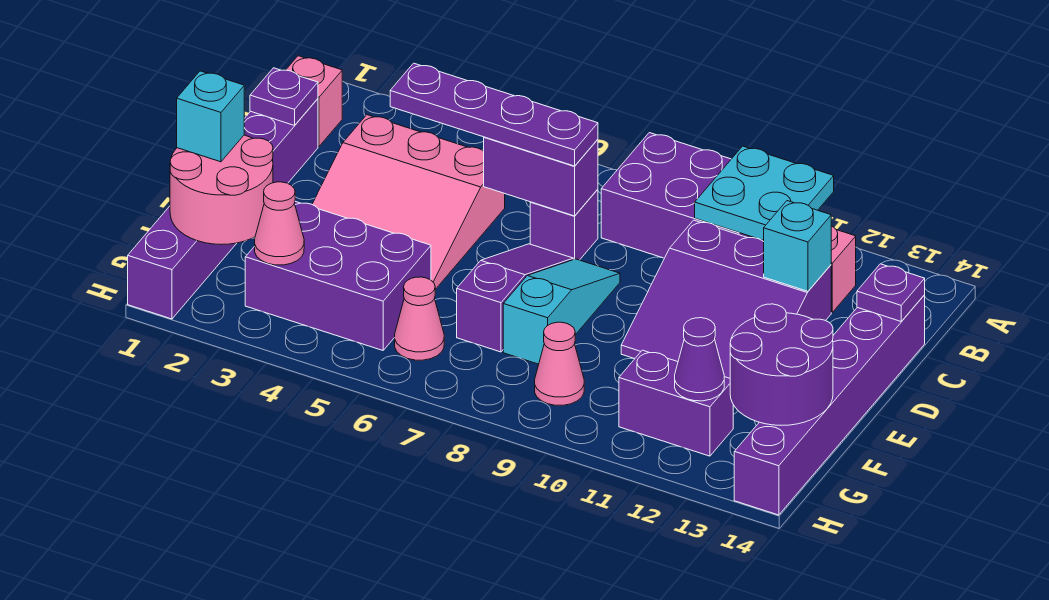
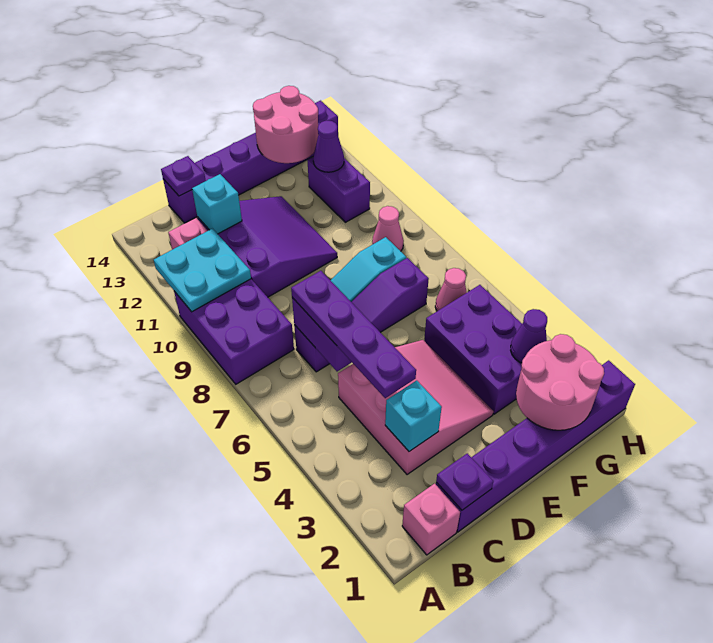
cyan brick F1 level 3 -> cyan brick C3 level 2
purple round brick F13:G14 level 2 -> pink round brick F13:G14 level 2
pink cone G3 level 2 -> purple cone G3 level 2

